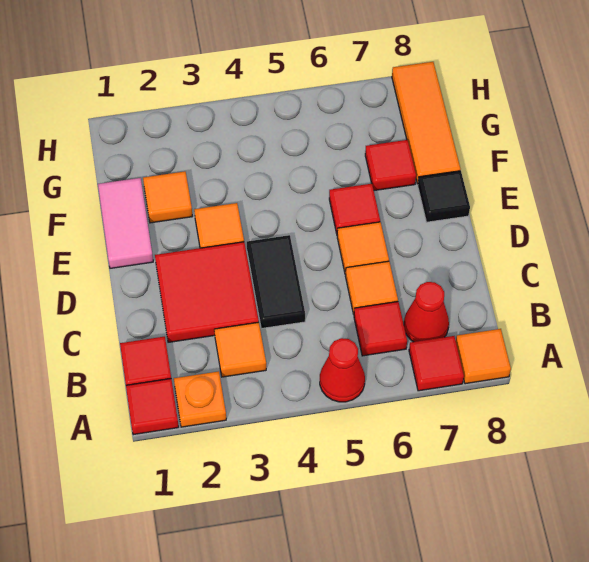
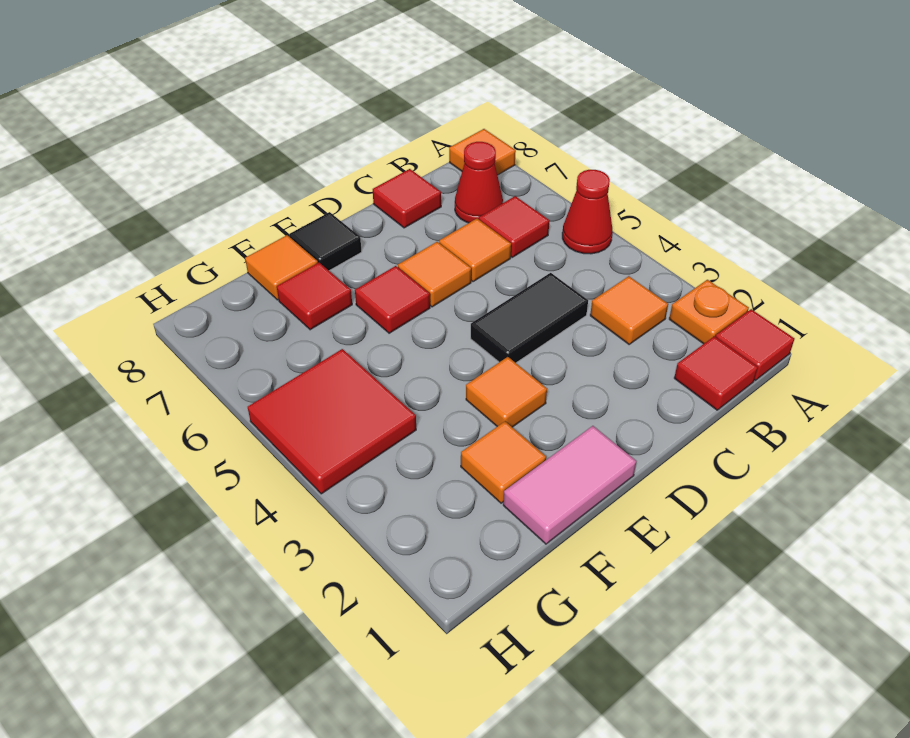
red tile A7 level 1 -> red tile C8 level 1
red tile C2:D3 level 1 -> red tile G4:H5 level 1
orange tile F8:H8 level 1 -> orange tile F8 level 1

